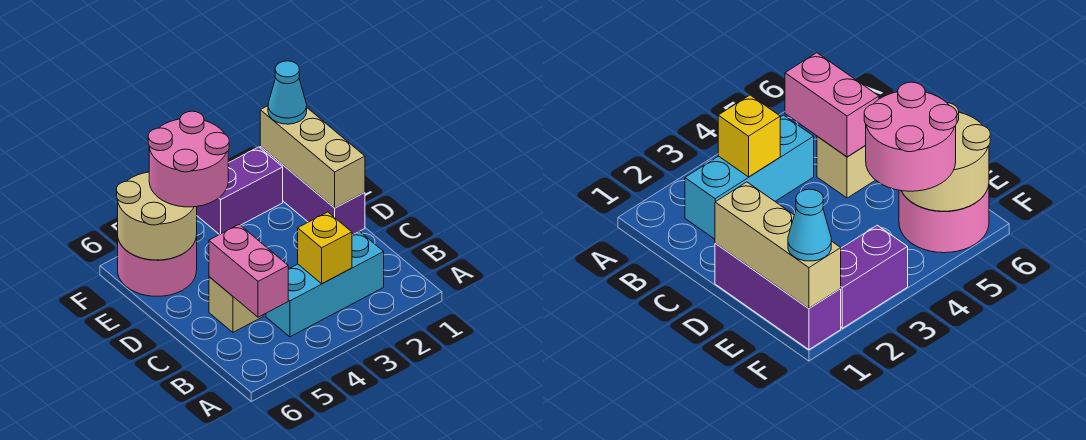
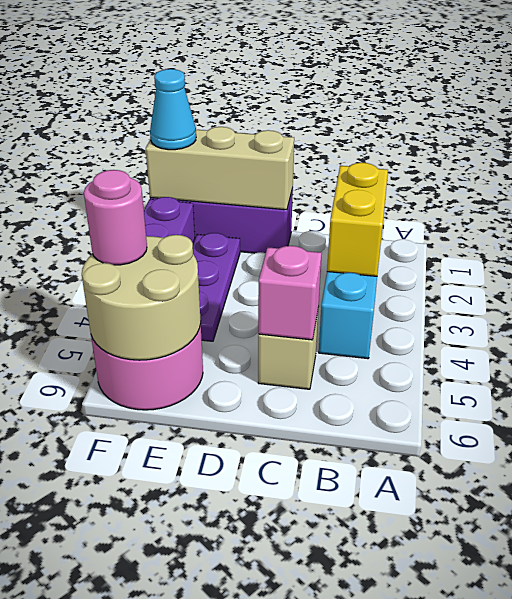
yellow brick B3 level 2 -> yellow brick B2:B3 level 2
pink brick B5:C5 level 2 -> pink brick C5 level 2
none -> purple plate E2:E4 level 1
pink round brick E4:F5 level 3 -> pink round brick F5 level 3

